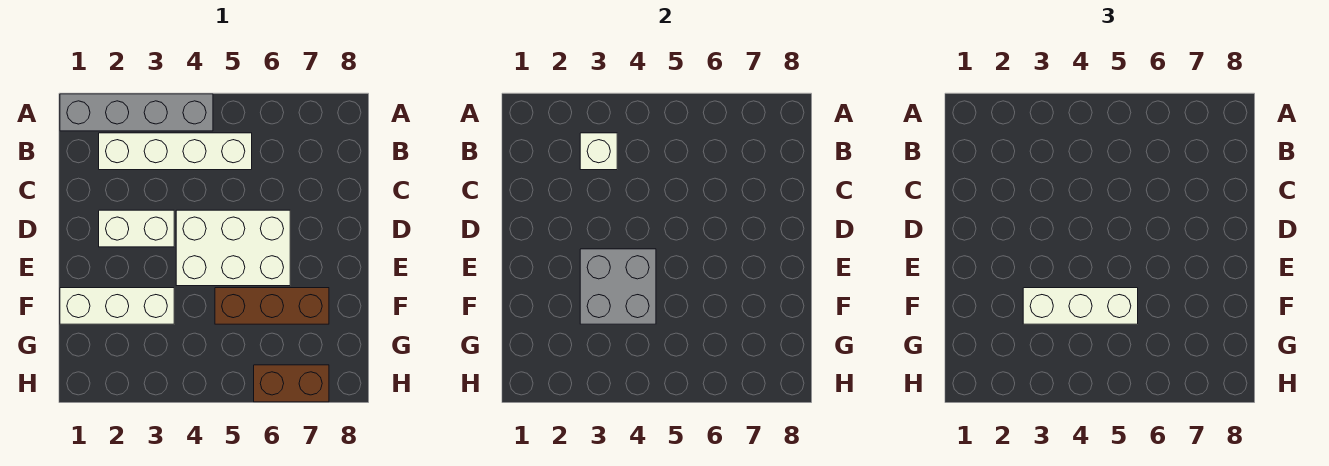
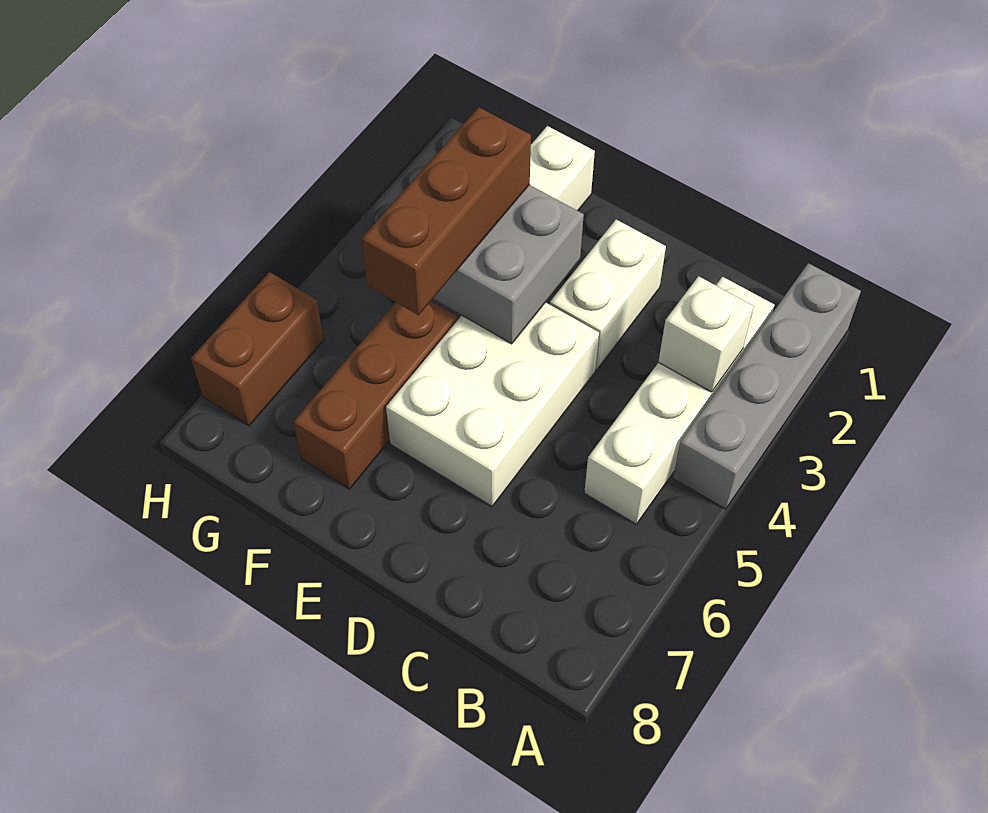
white brick F3:F5 level 3 -> brown brick F3:F5 level 3

